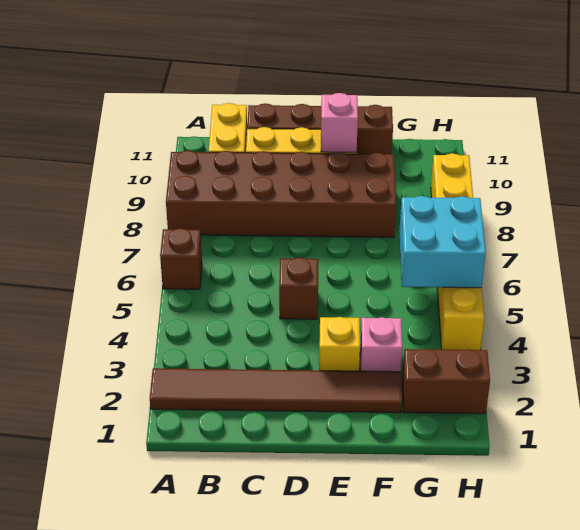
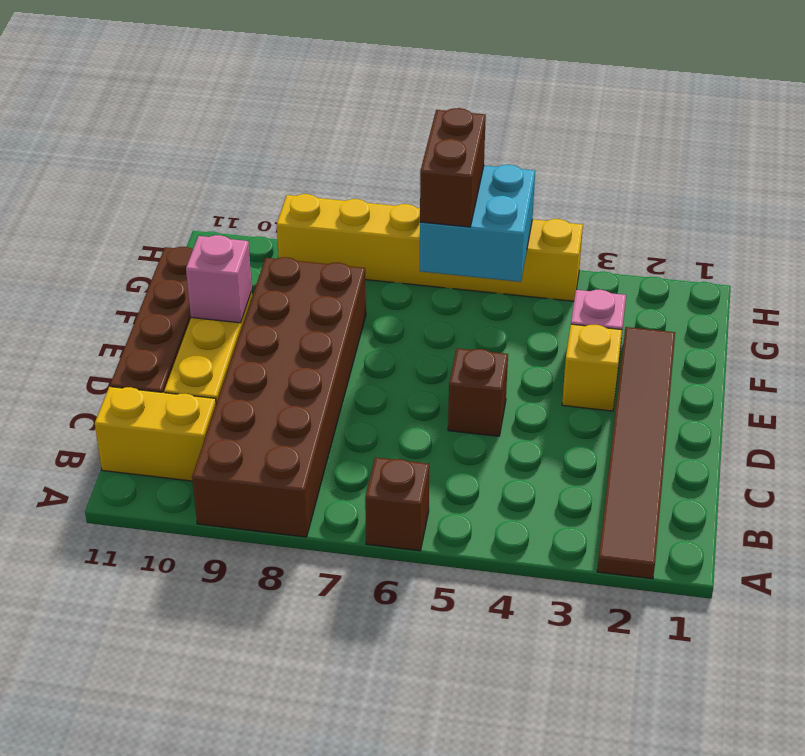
brown brick G2:H2 level 1 -> brown brick G6:H6 level 3

